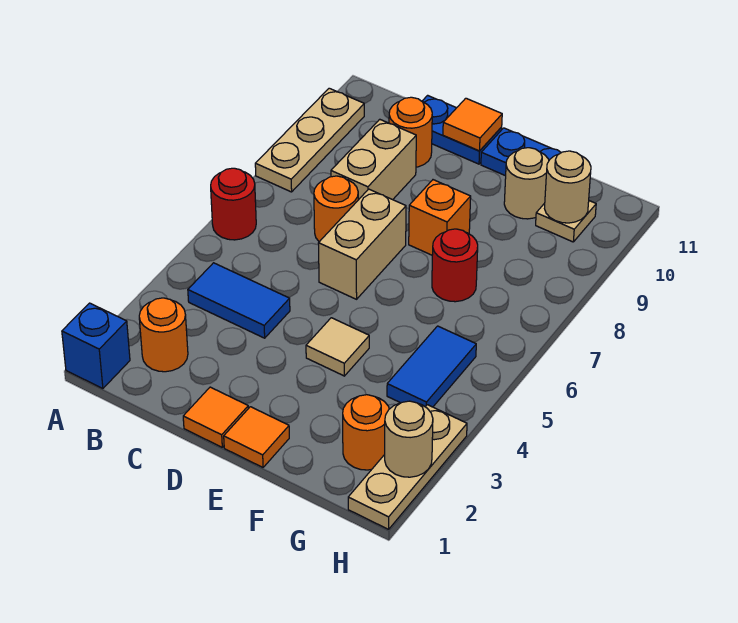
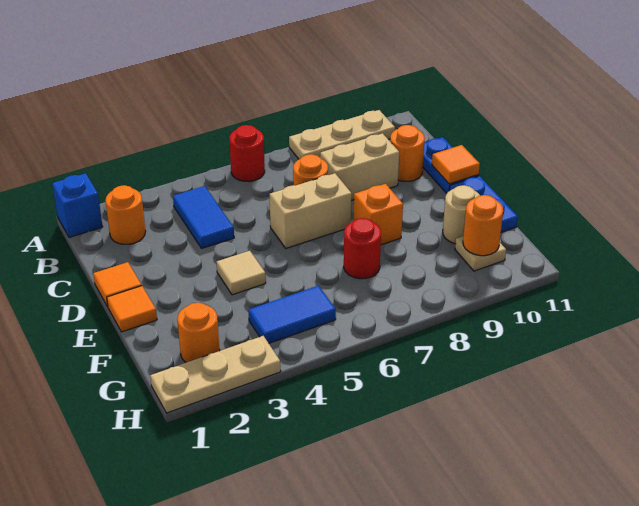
tan round brick G10 level 2 -> orange round brick G10 level 2
tan round brick H2 level 2 -> none

